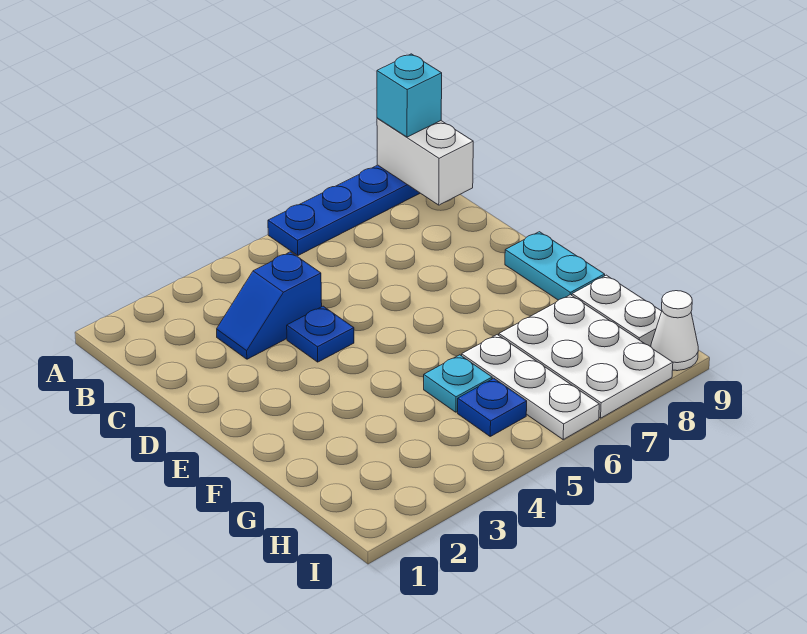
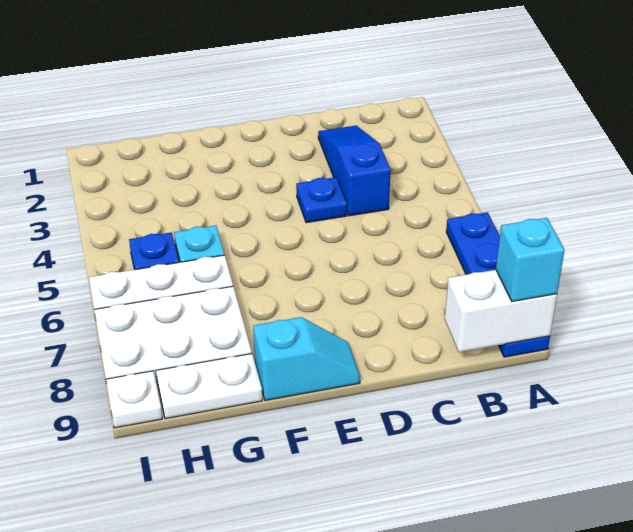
blue slope C3:C4 level 1 top 4 -> blue slope C2:C4 level 1 top 4
cyan plate E9:F9 level 1 -> cyan slope E9:F9 level 1 top F
white cone I9 level 1 -> white plate I9 level 1

